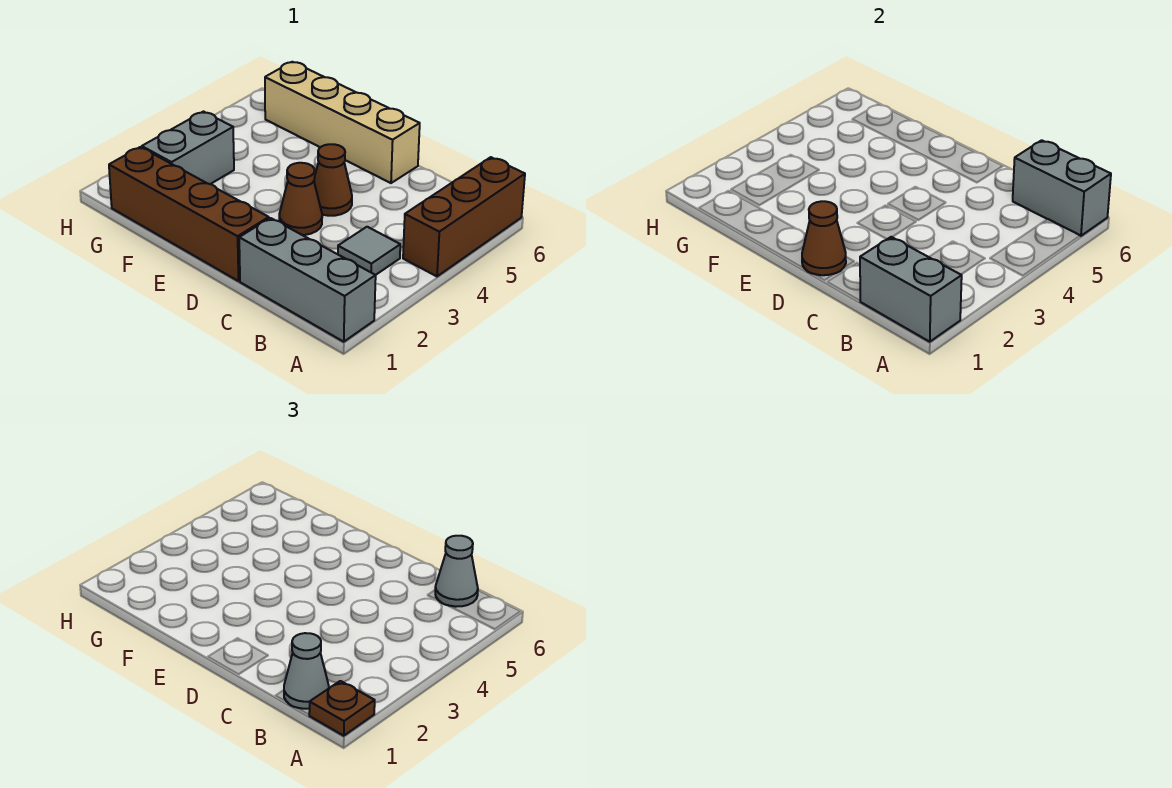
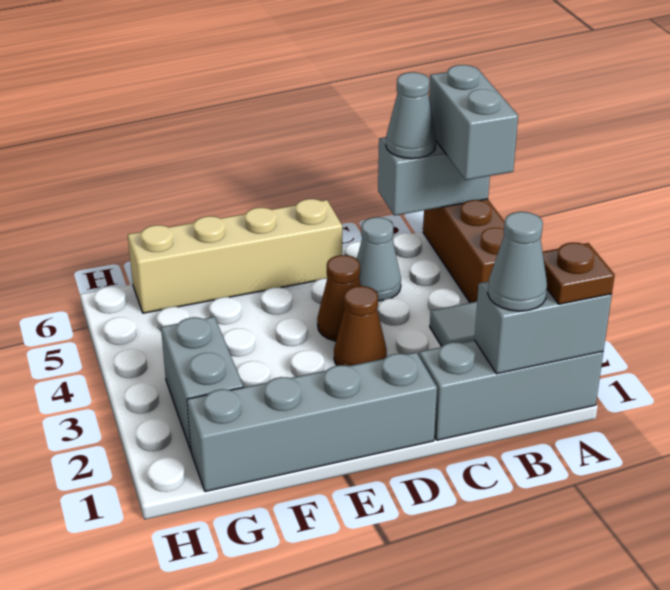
none -> grey brick A5:A6 level 3
none -> grey cone C5 level 1
brown brick D1:G1 level 1 -> grey brick D1:G1 level 1
brown cone D1 level 2 -> none

